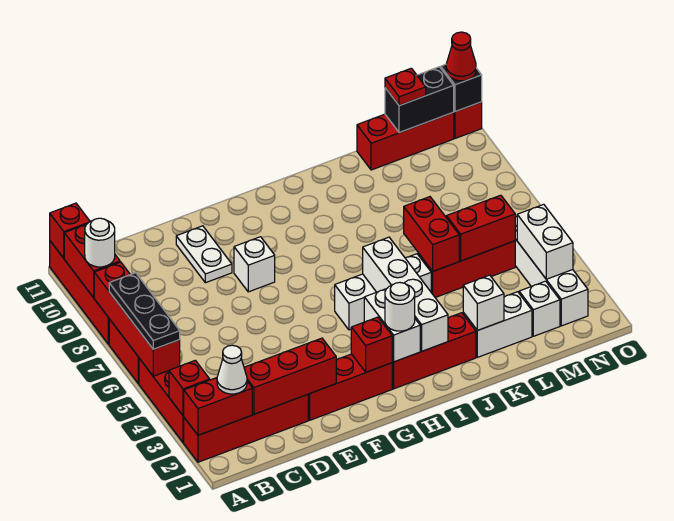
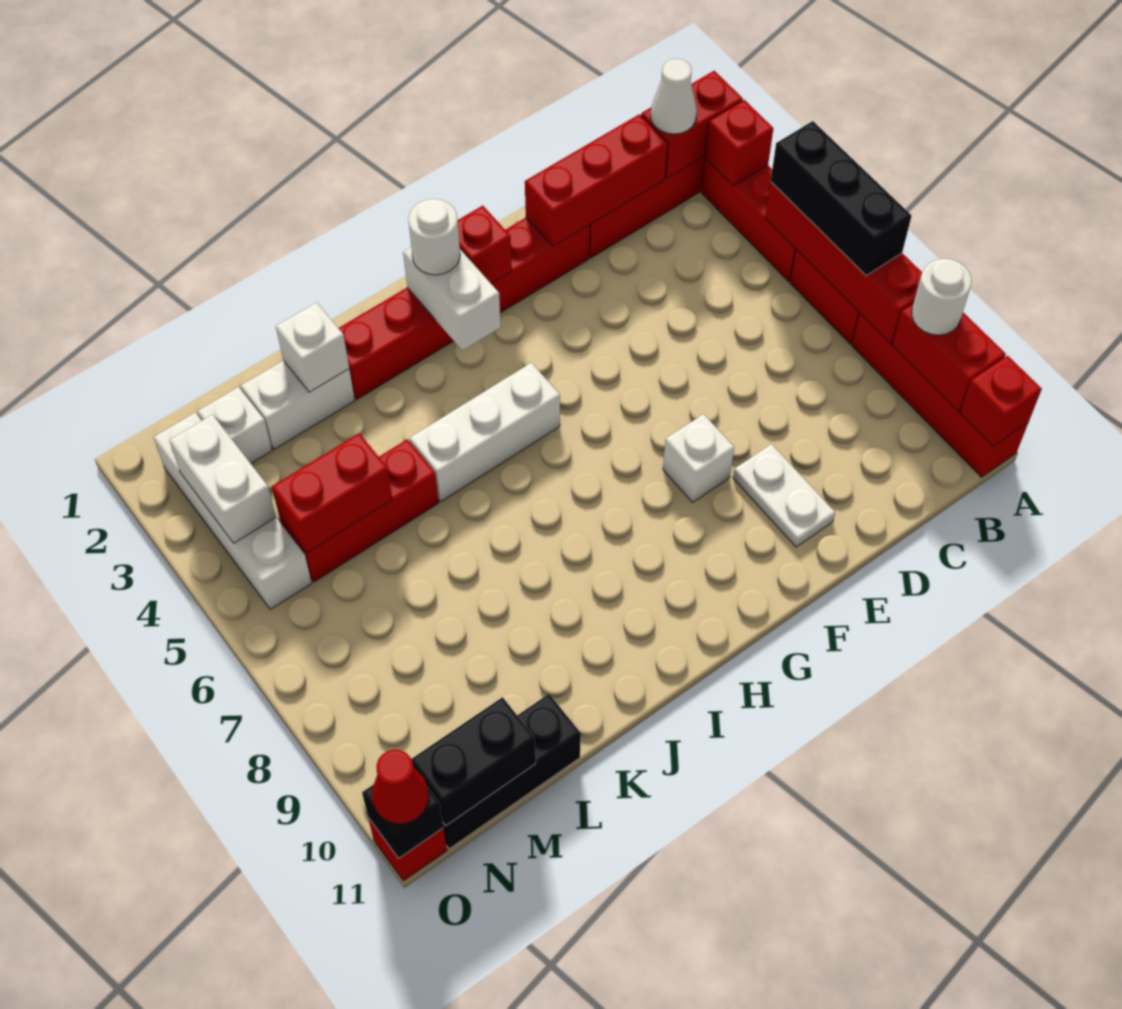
black plate A5:A7 level 3 -> black brick A5:A7 level 3
white brick I2:I5 level 2 -> none
red brick K5:K6 level 2 -> none
red brick L11:N11 level 1 -> black brick L11:N11 level 1
red plate M11 level 3 -> none

